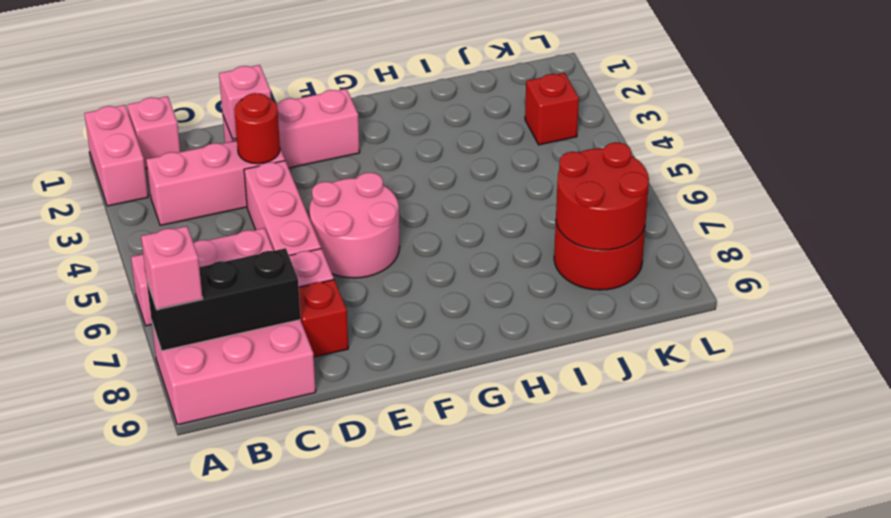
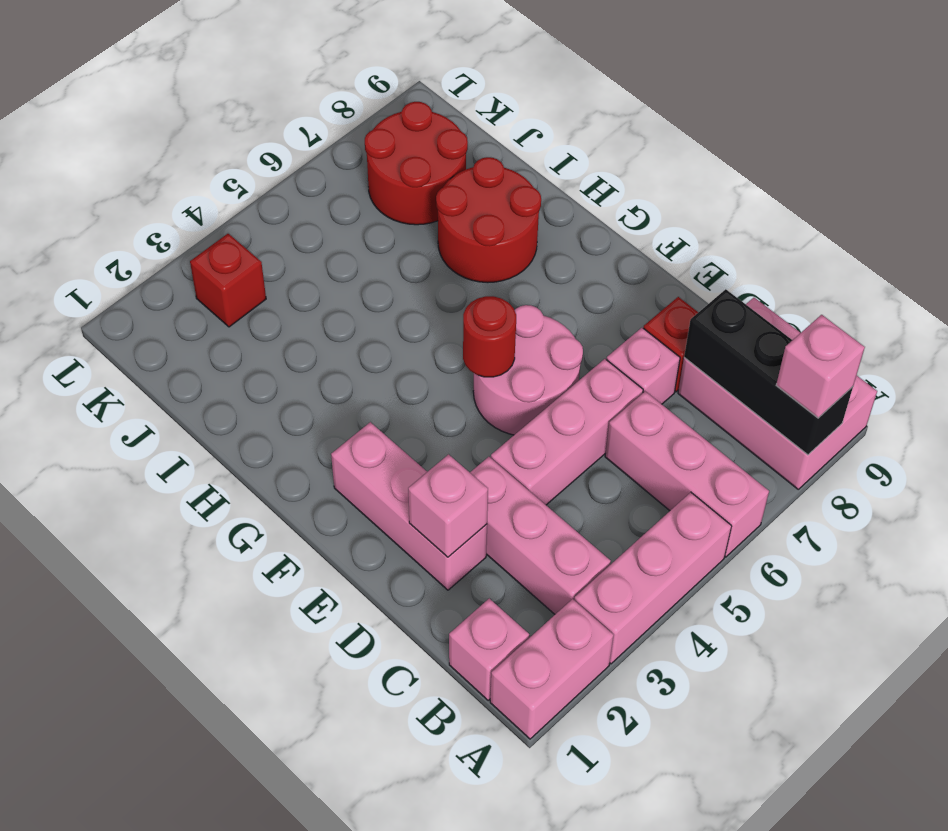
none -> pink brick A3:A5 level 1
red round brick D3 level 2 -> red round brick F5 level 2
red round brick J7:K8 level 2 -> red round brick H7:I8 level 1

